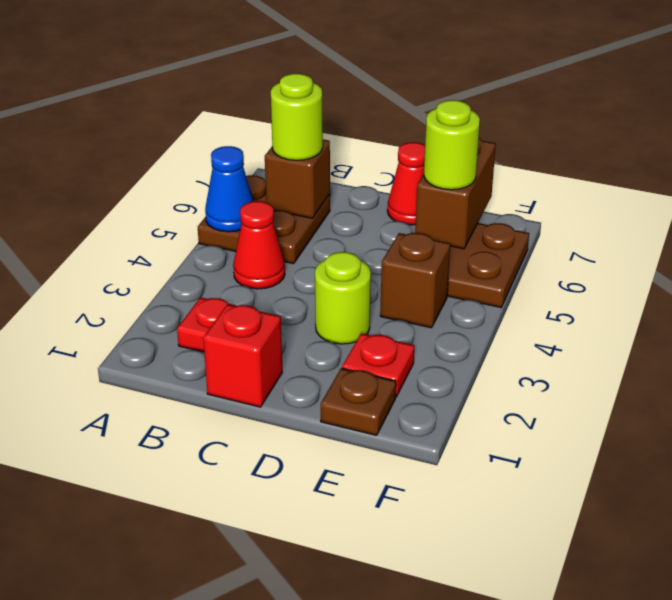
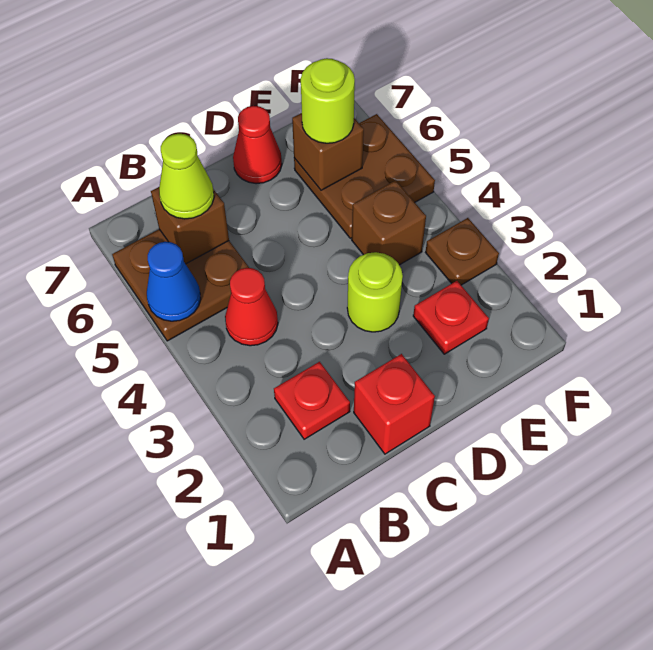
lime round brick B6 level 3 -> lime cone B6 level 3
brown plate E1 level 1 -> brown plate F3 level 1
brown brick E6:E7 level 2 -> brown brick E6 level 2

